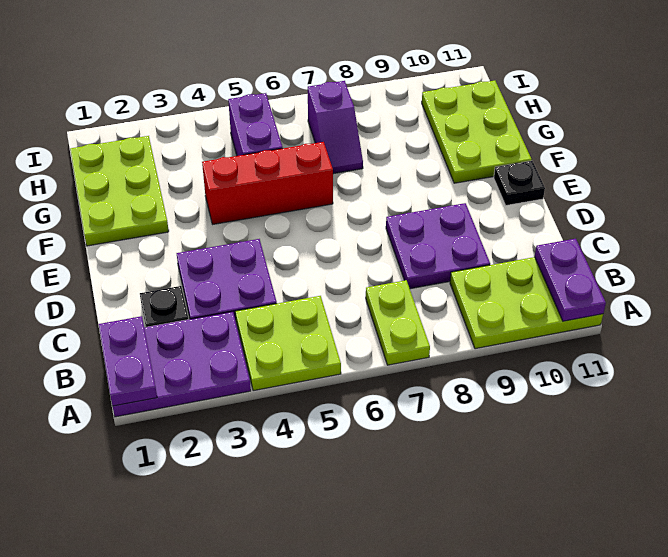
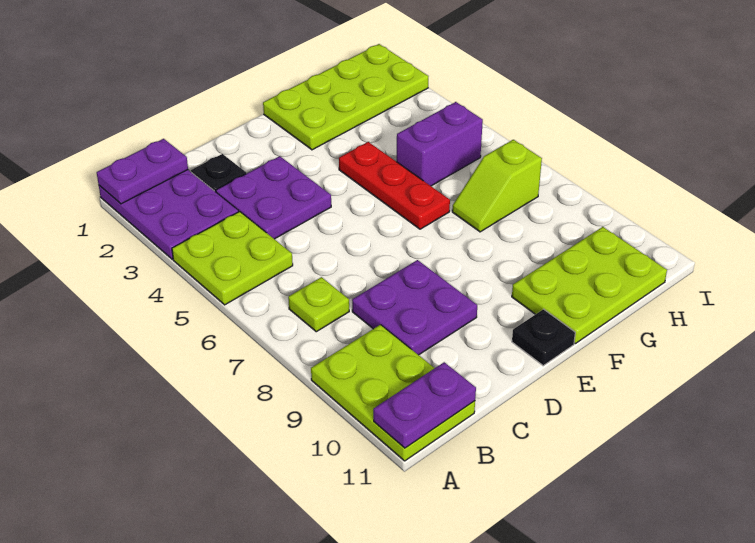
lime plate A7:B7 level 1 -> lime plate B7 level 1
lime plate F1:H2 level 1 -> lime plate F1:I2 level 1
red brick F4:F6 level 1 -> red plate F4:F6 level 1
purple slope G7:H7 level 1 top H -> lime slope G7:H7 level 1 top H

